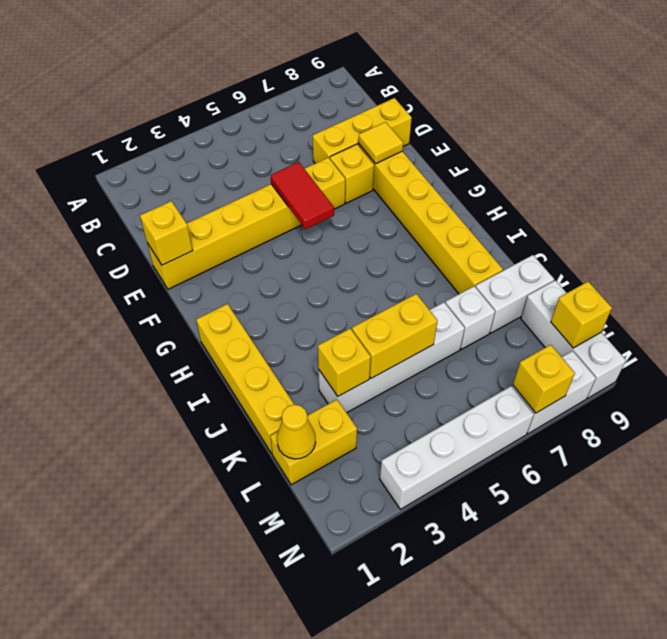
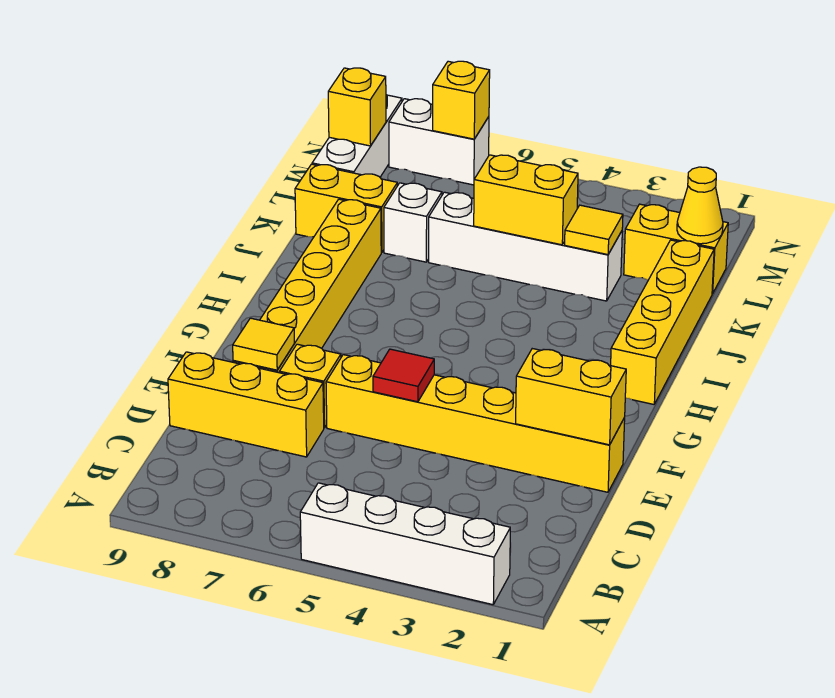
yellow brick E1 level 2 -> yellow brick E1:E2 level 2
red tile E5:F5 level 2 -> red tile E5 level 2
yellow brick K3 level 2 -> yellow tile K3 level 2
white brick K8:K9 level 1 -> yellow brick K8:K9 level 1
white brick N3:N6 level 1 -> white brick A2:A5 level 1

